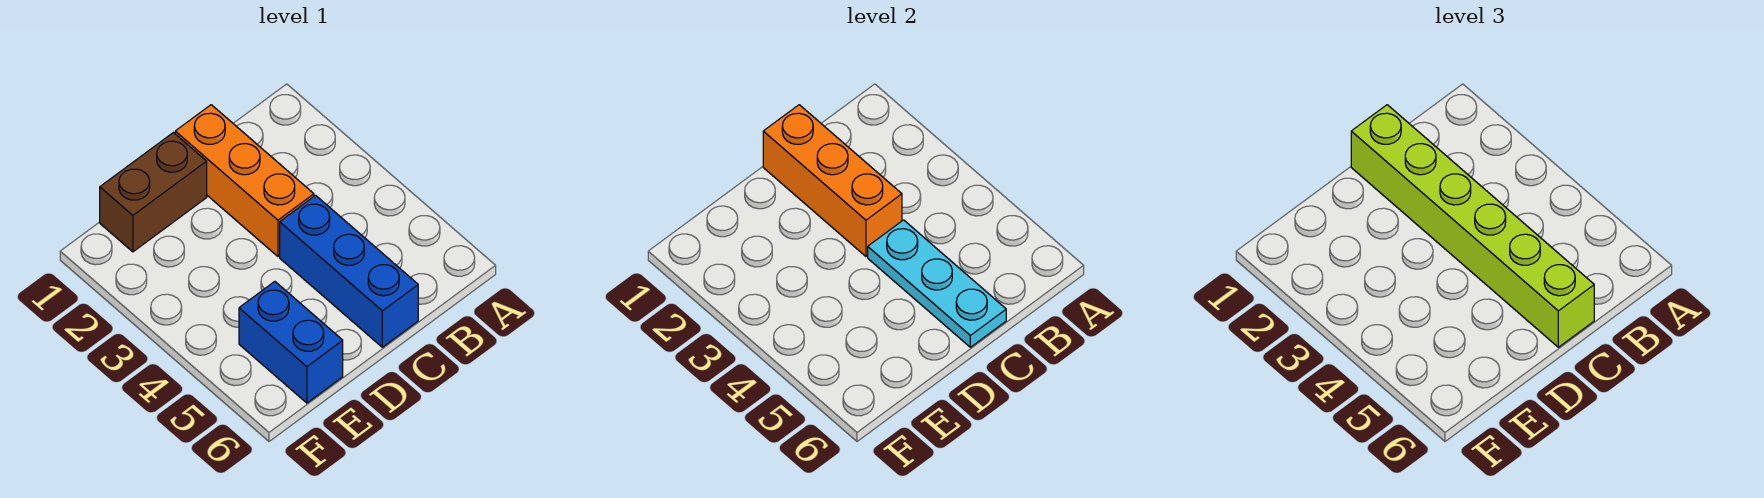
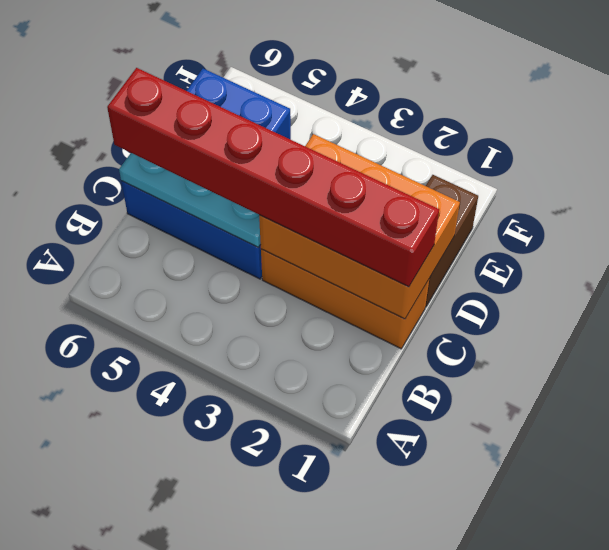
orange brick C1:C3 level 2 -> orange brick C1:D3 level 2
lime brick C1:C6 level 3 -> red brick C1:C6 level 3

